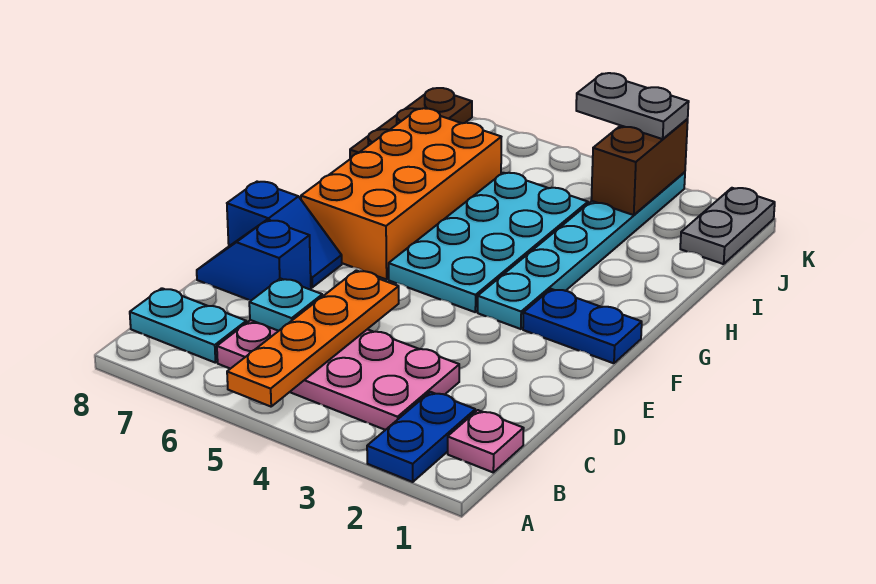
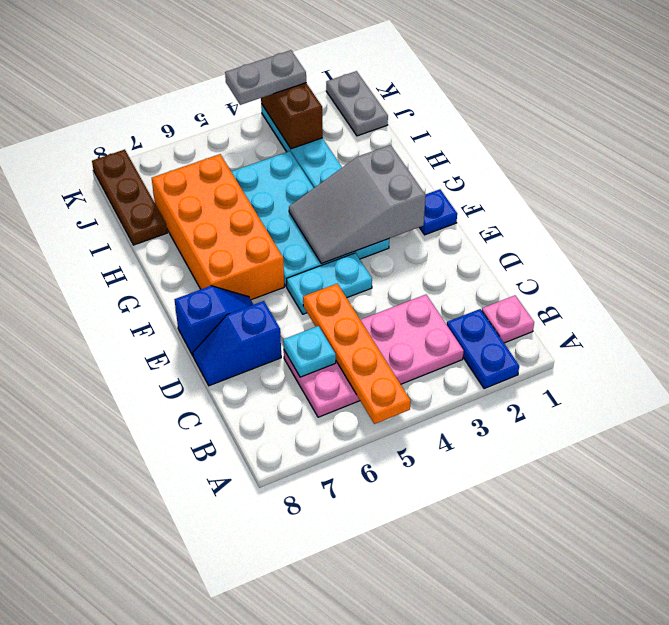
cyan plate B7:B8 level 1 -> cyan plate E4:E5 level 1
blue plate F1:F2 level 1 -> blue plate F1 level 1
none -> grey slope F2:G4 level 2 top 2

